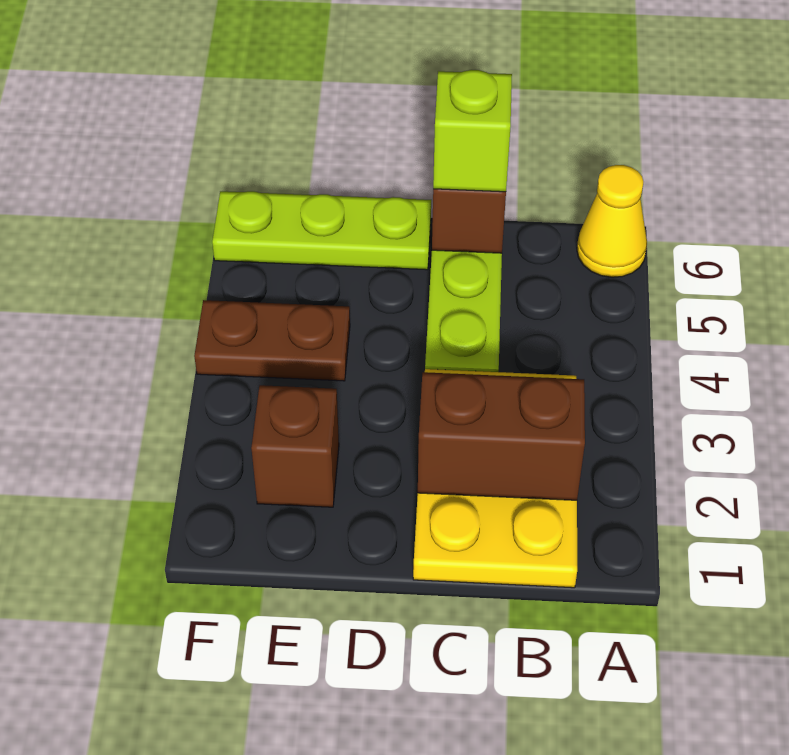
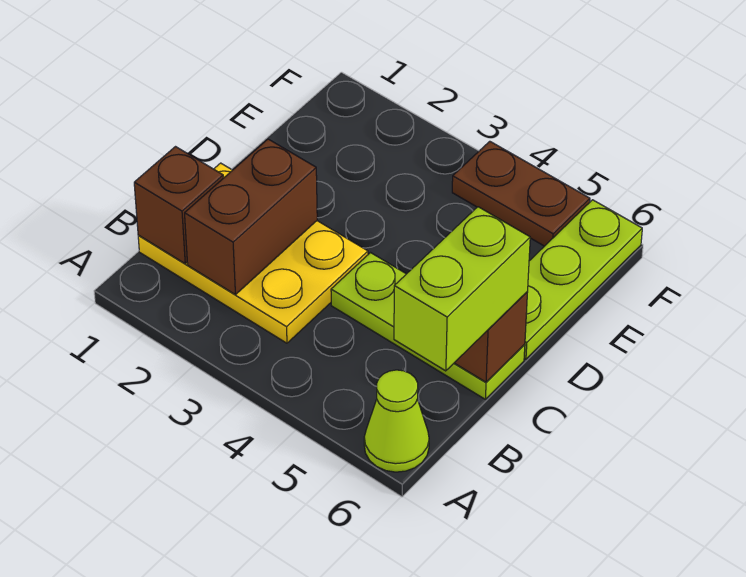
yellow cone A6 level 1 -> lime cone A6 level 1
lime brick C6 level 3 -> lime brick B6:C6 level 3
brown brick E2 level 1 -> brown brick B1 level 2
brown plate E4:F4 level 1 -> brown plate F4:F5 level 1

